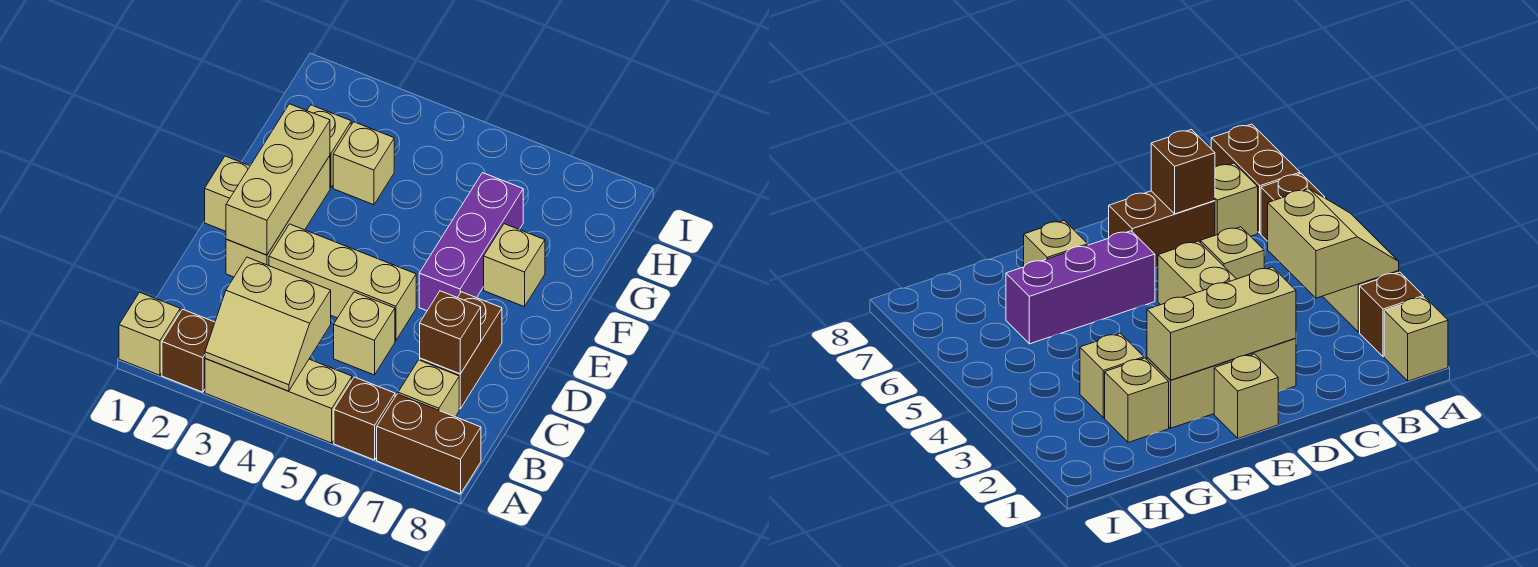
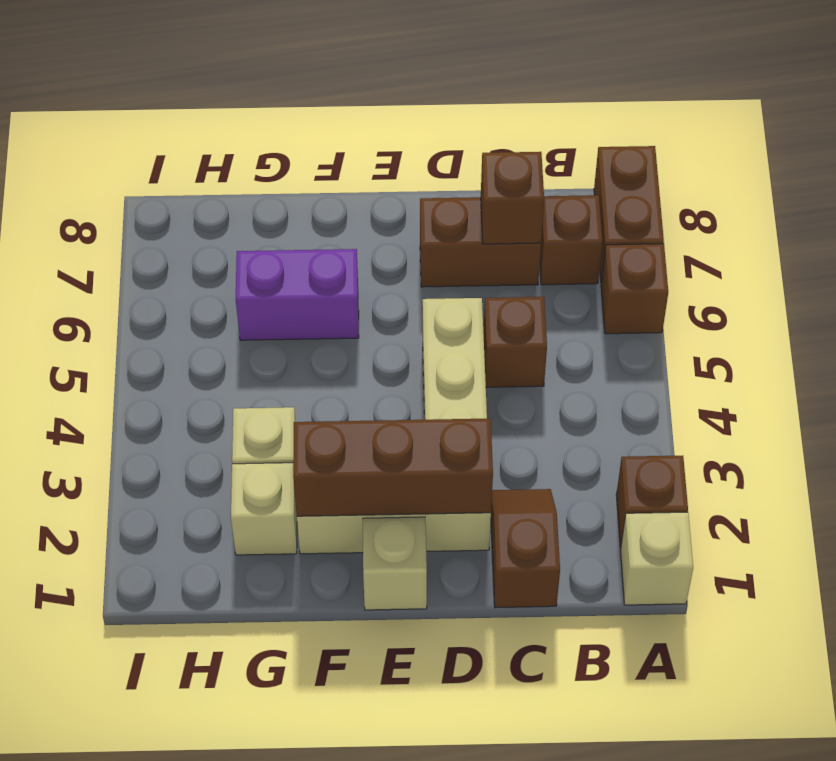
tan brick A3:A5 level 1 -> none
tan slope A3:B4 level 2 top B -> none
tan brick B7 level 1 -> brown brick B7 level 1
none -> brown slope C1:C2 level 1 top 1
tan brick C5 level 1 -> brown brick C5 level 1
tan brick D2:F2 level 2 -> brown brick D2:F2 level 2
purple brick E6:G6 level 1 -> purple brick F6:G6 level 1
tan brick F7 level 1 -> none

